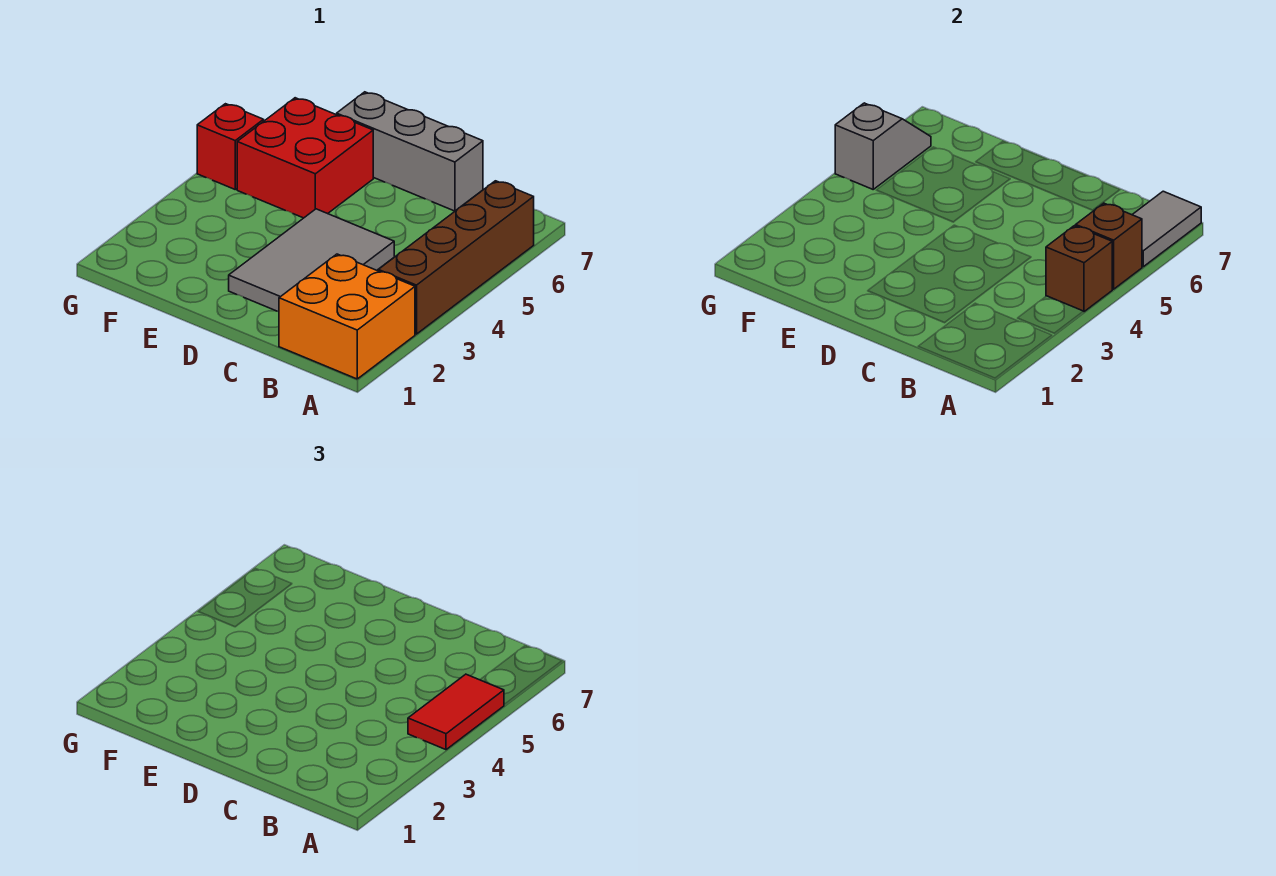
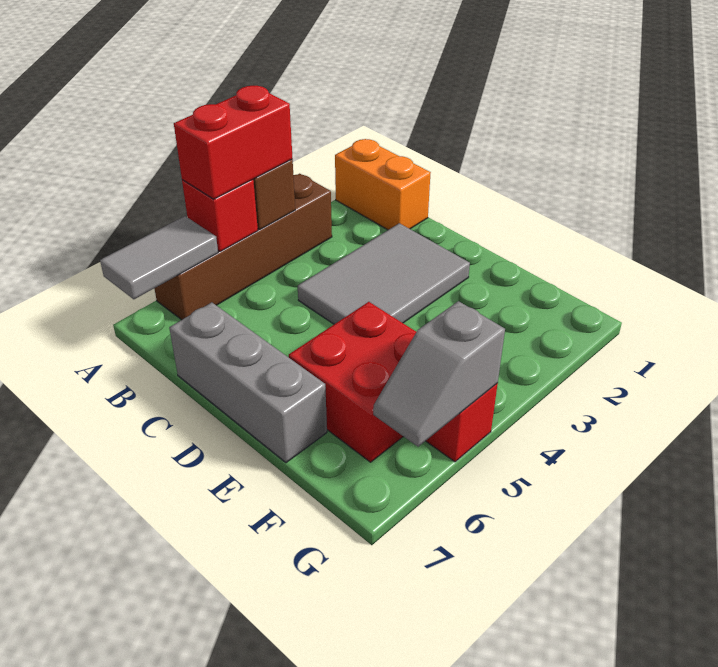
orange brick A1:B2 level 1 -> orange brick A1:B1 level 1
red tile A4:A5 level 3 -> red brick A4:A5 level 3
brown brick A5 level 2 -> red brick A5 level 2

